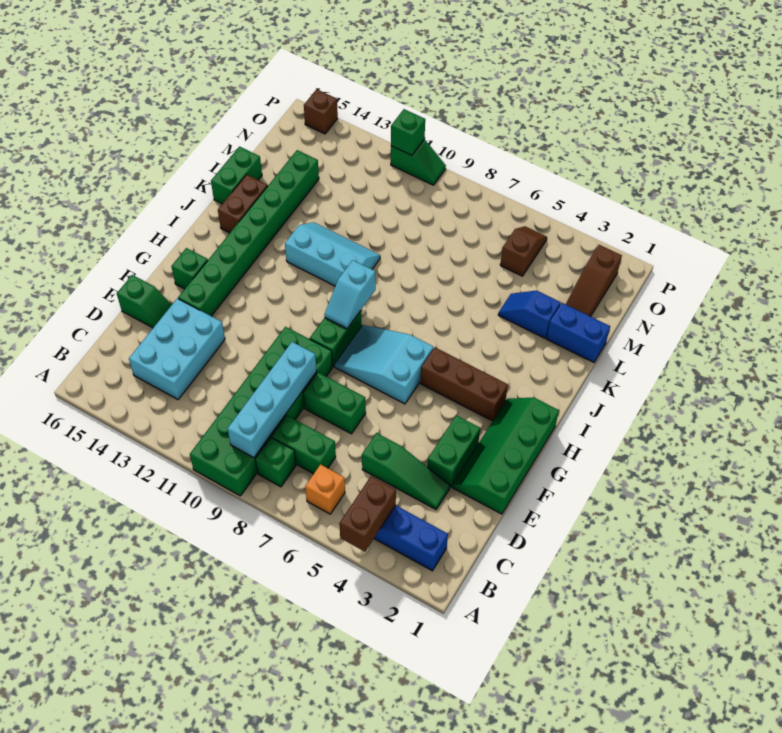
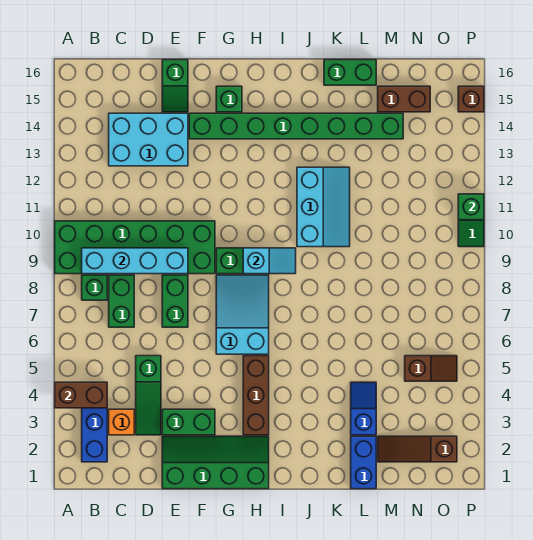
orange brick B6 level 1 -> orange brick C3 level 1
cyan slope H9:I9 level 2 top I -> cyan slope H9:I9 level 2 top H
brown brick J15:K15 level 1 -> brown brick M15:N15 level 1

